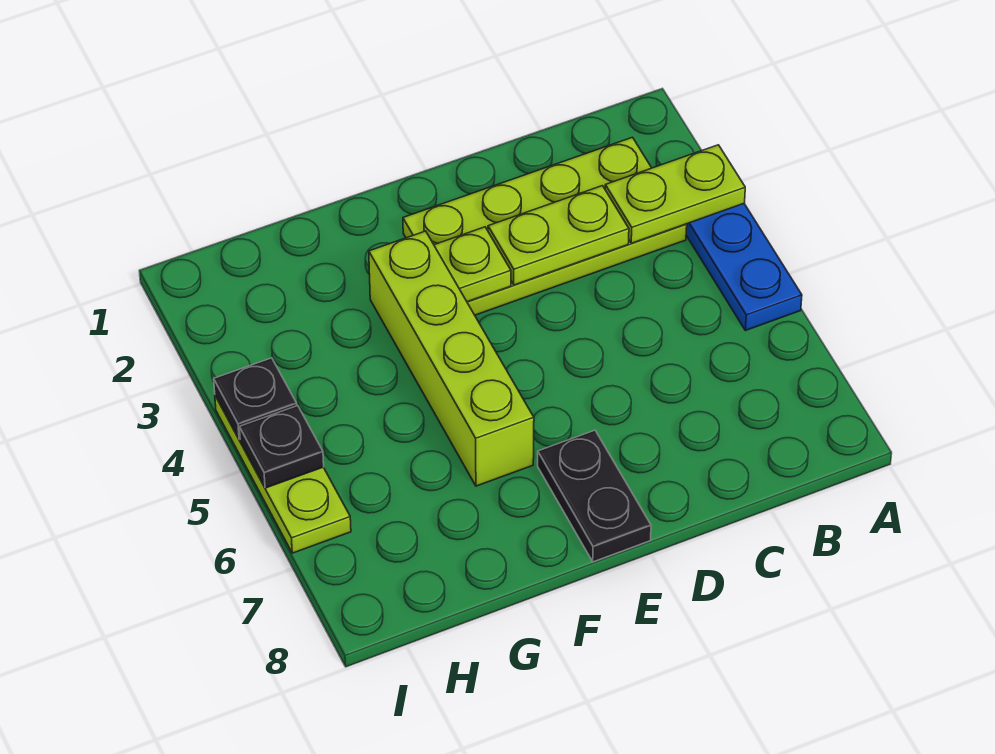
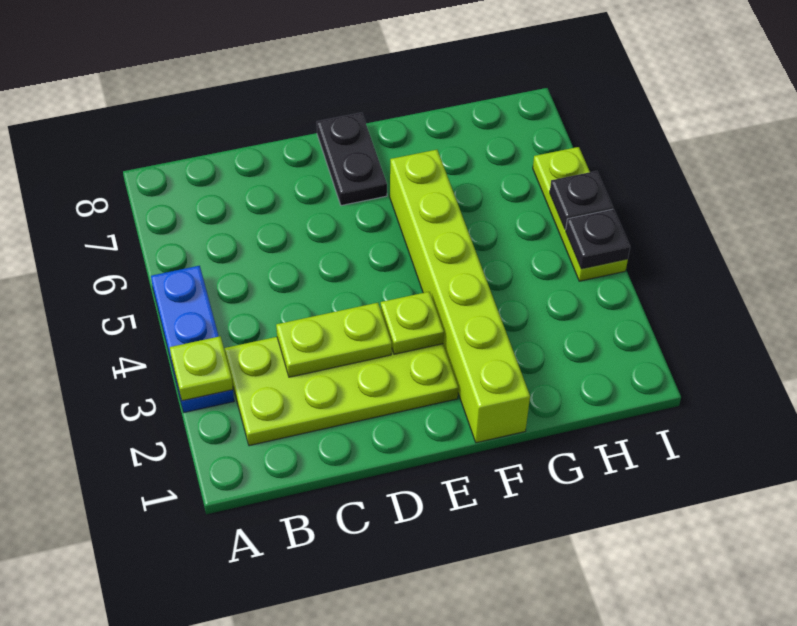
lime plate A3:B3 level 2 -> lime plate A3 level 2
lime brick F3:F6 level 1 -> lime brick F1:F6 level 1

